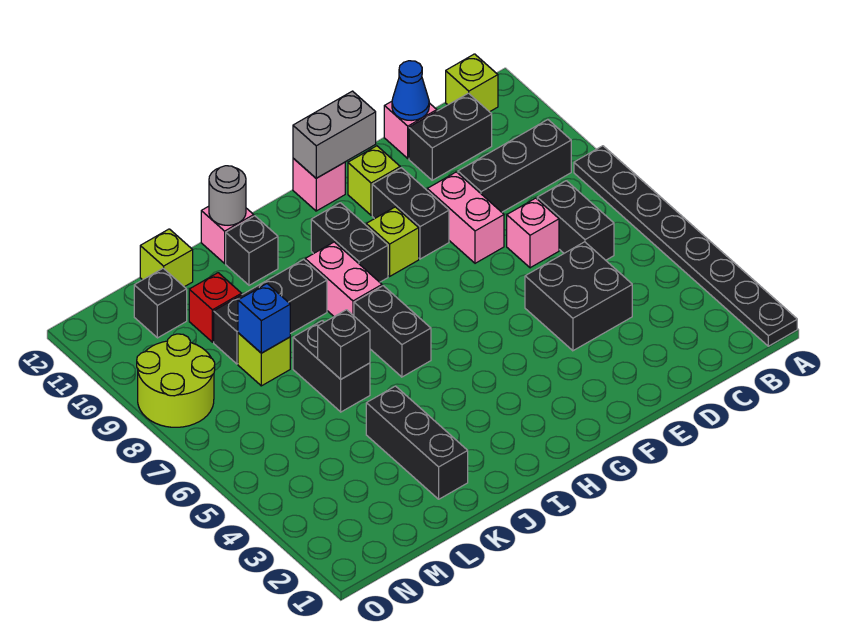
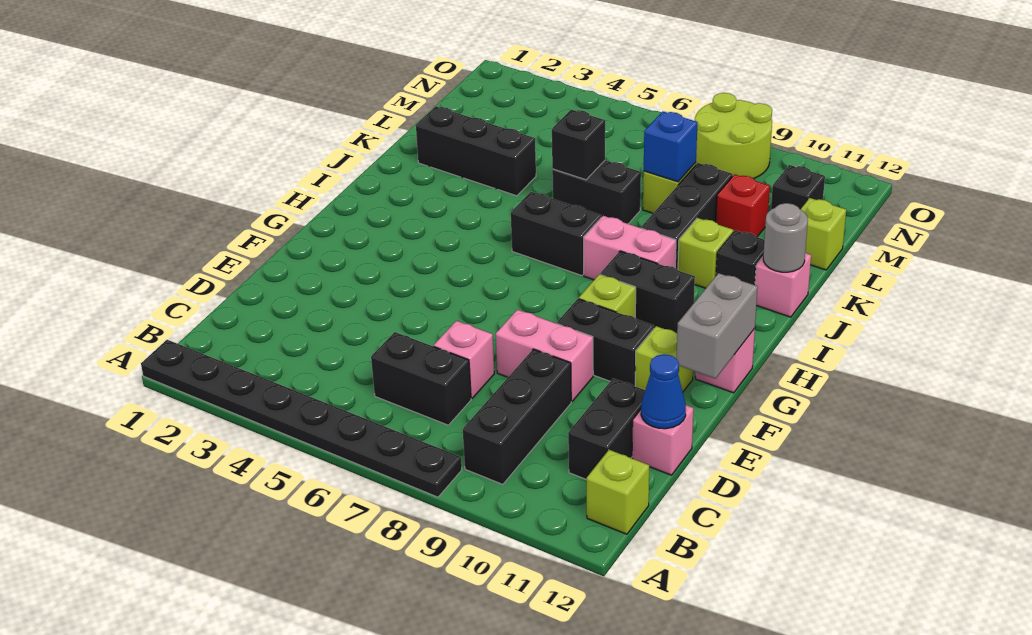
black brick D4:E5 level 1 -> none
none -> lime brick J10 level 1

